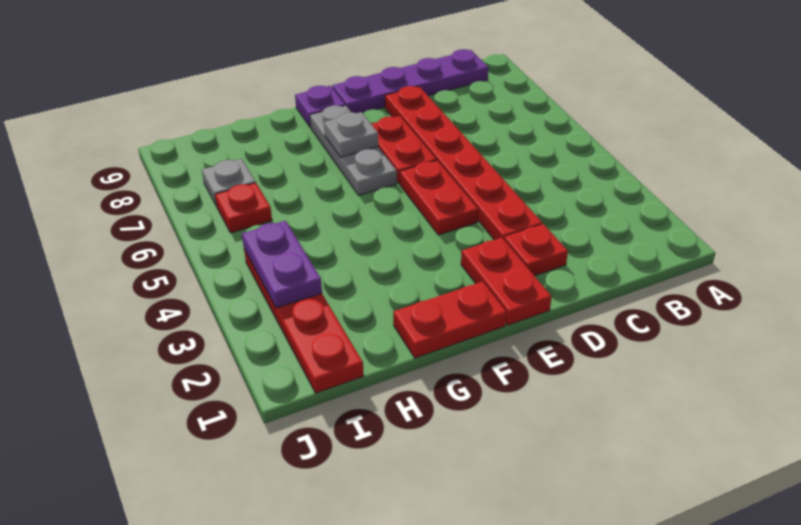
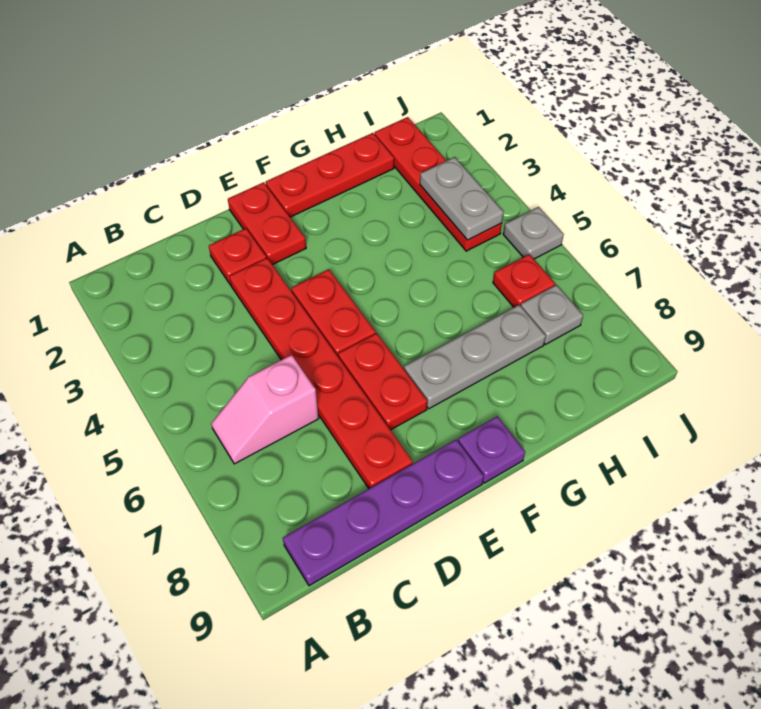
none -> pink slope B6:C6 level 1 top C
red plate F1:G1 level 1 -> red plate F1:H1 level 1
grey plate F6:F8 level 1 -> grey plate F7:H7 level 1
grey plate F7 level 2 -> grey plate J5 level 1
purple plate I3:I4 level 2 -> grey plate I3:I4 level 2

